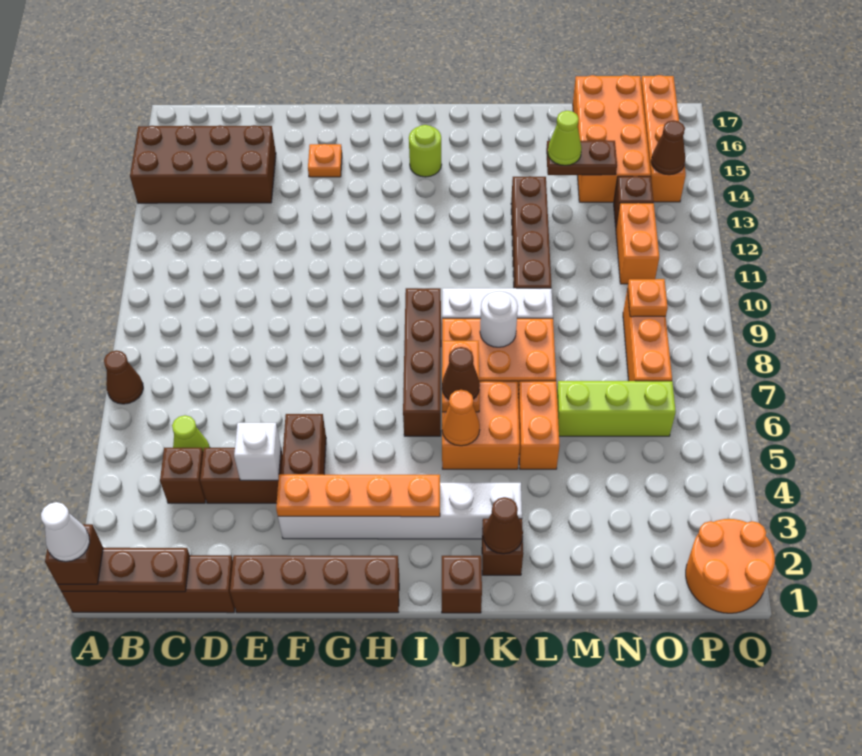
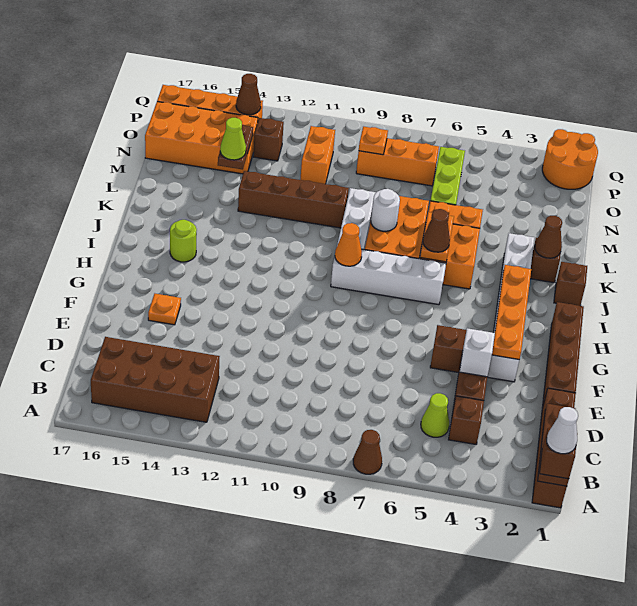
brown brick A14:D15 level 1 -> brown brick B13:C16 level 1
brown brick I6:I9 level 1 -> white brick I6:I9 level 1
orange cone J5 level 2 -> orange cone I9 level 2
orange plate J6:J7 level 2 -> orange plate J6:K6 level 2
orange brick O11:O12 level 1 -> orange brick N11:O11 level 1

